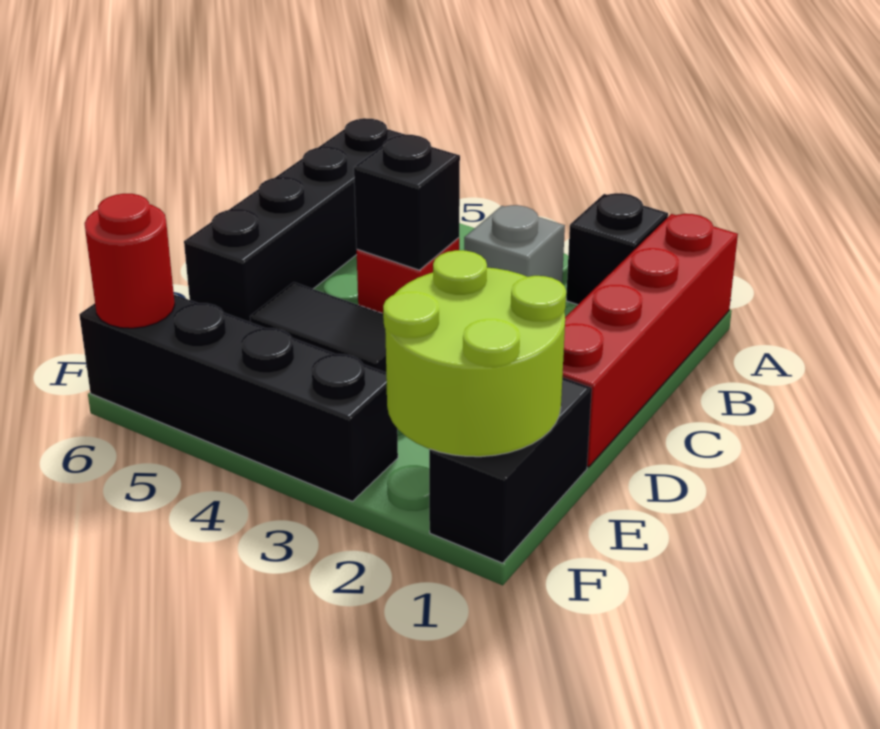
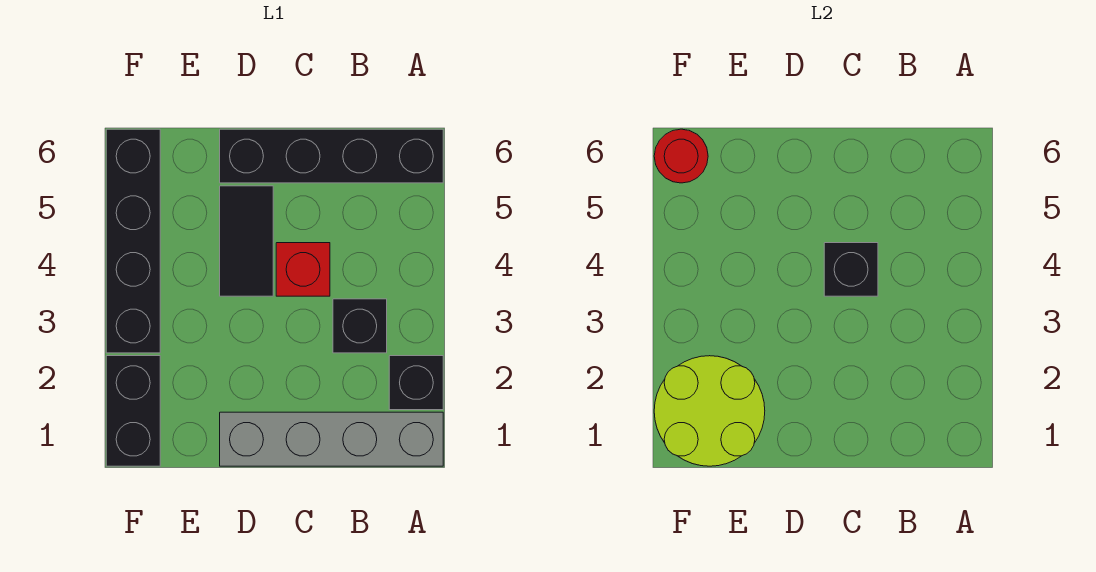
red brick A1:D1 level 1 -> grey brick A1:D1 level 1
grey brick B3 level 1 -> black brick B3 level 1
black brick E1:F1 level 1 -> black brick F1:F2 level 1

